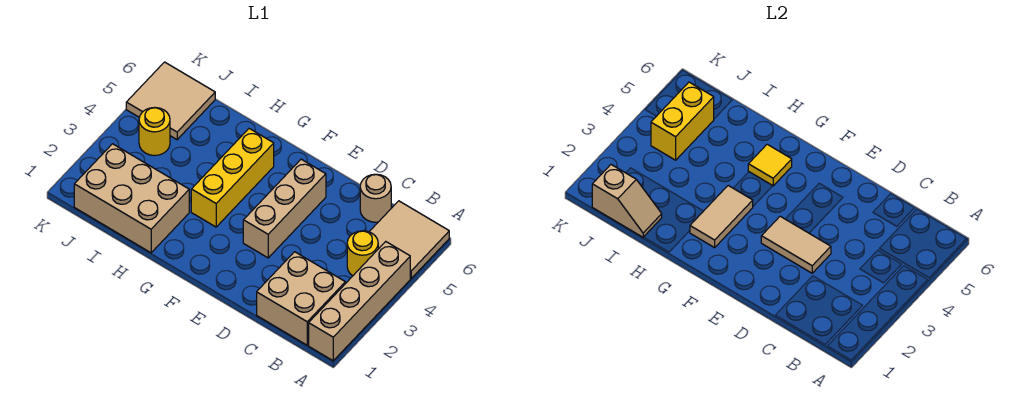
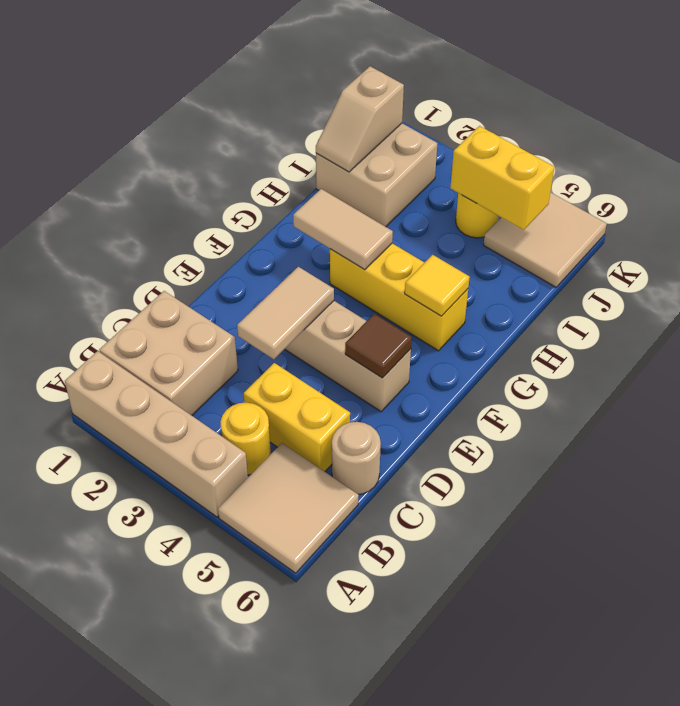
none -> yellow brick C4:C5 level 1
none -> brown tile E5 level 2
tan brick H1:J2 level 1 -> tan brick I1:J2 level 1

